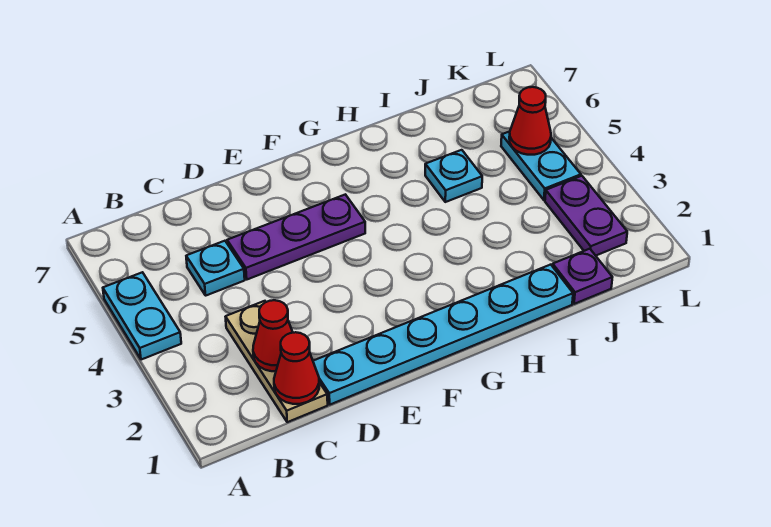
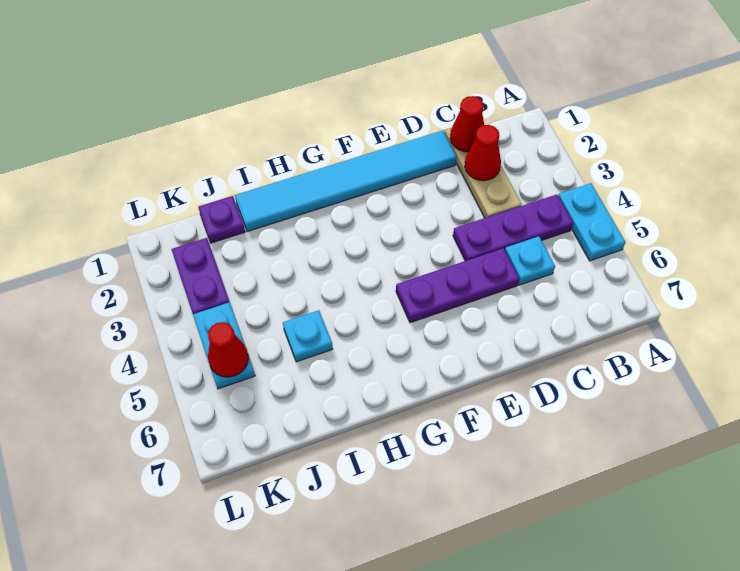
none -> purple plate B4:D4 level 1
cyan plate D1:I1 level 1 -> cyan tile D1:I1 level 1

